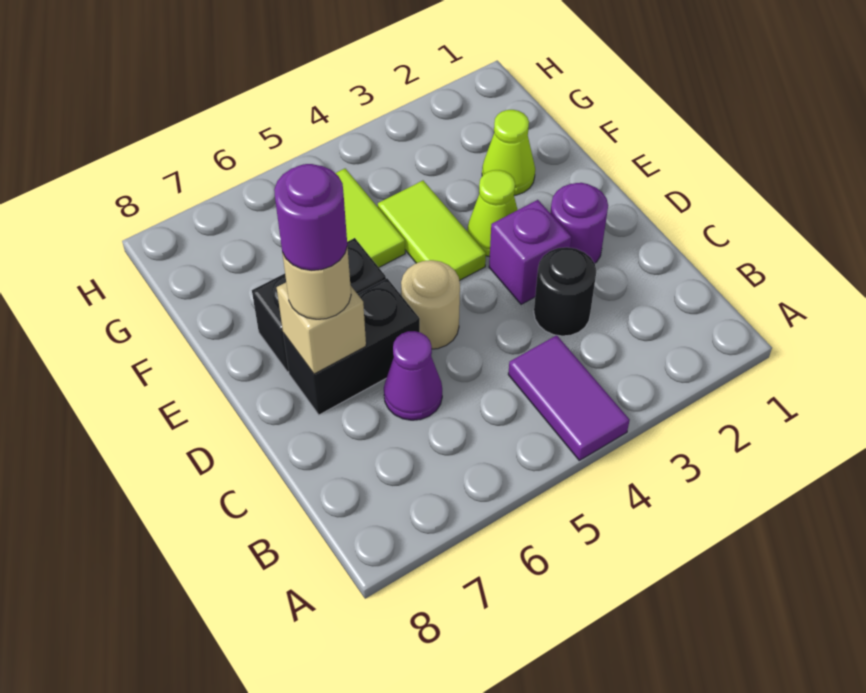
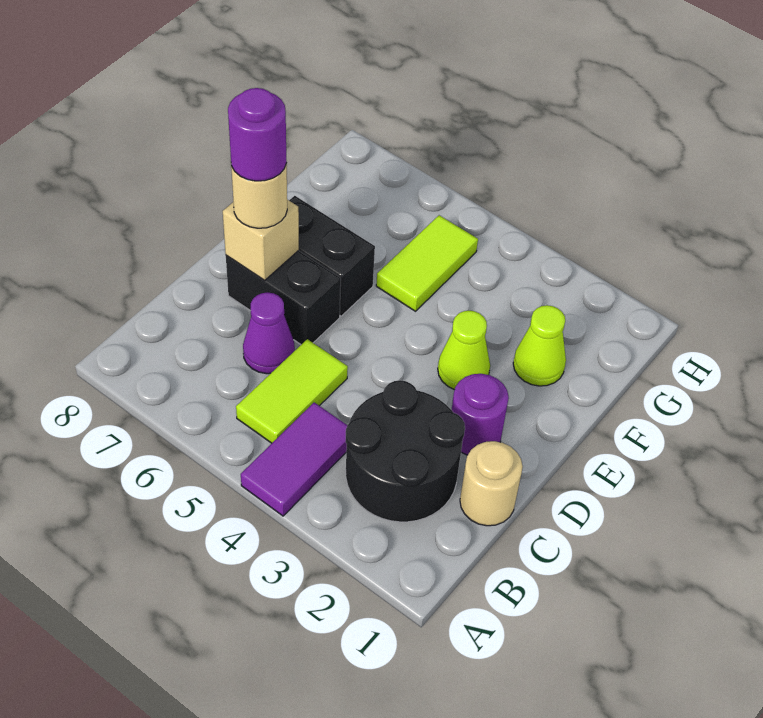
black round brick C3 level 1 -> black round brick B2:C3 level 1
purple brick D3 level 1 -> none
tan round brick D5 level 1 -> tan round brick C1 level 1
lime tile E4:F4 level 1 -> lime tile B5:C5 level 1

